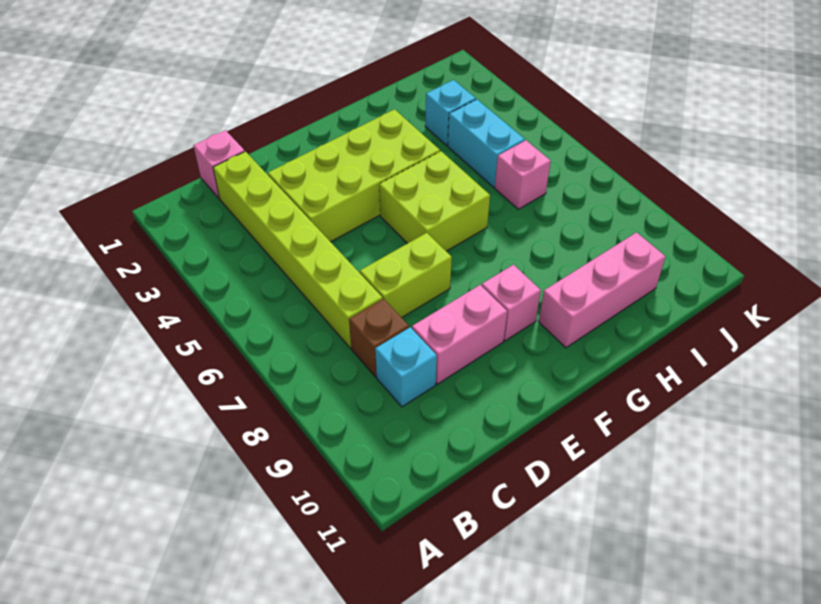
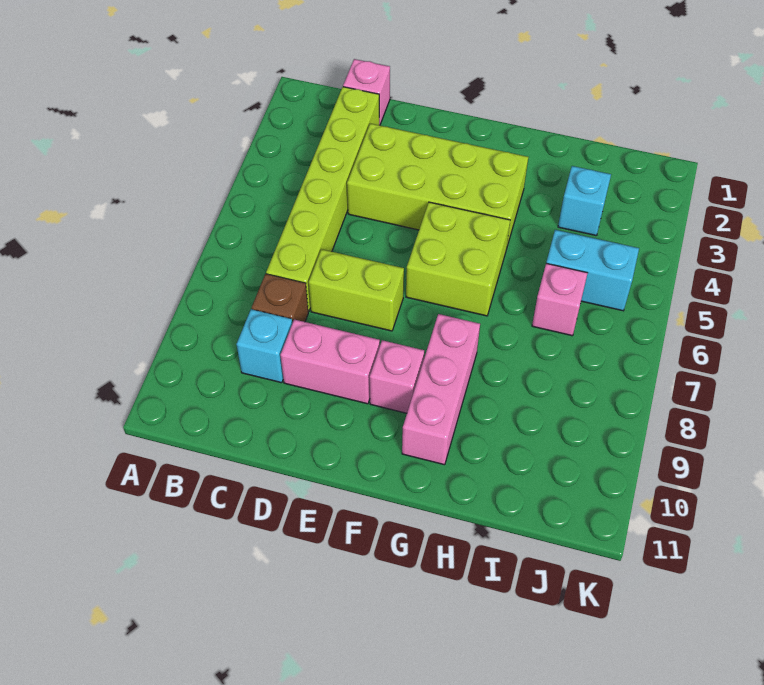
pink brick G10:I10 level 1 -> pink brick G8:G10 level 1
cyan brick I4:I5 level 1 -> cyan brick I5:J5 level 1

